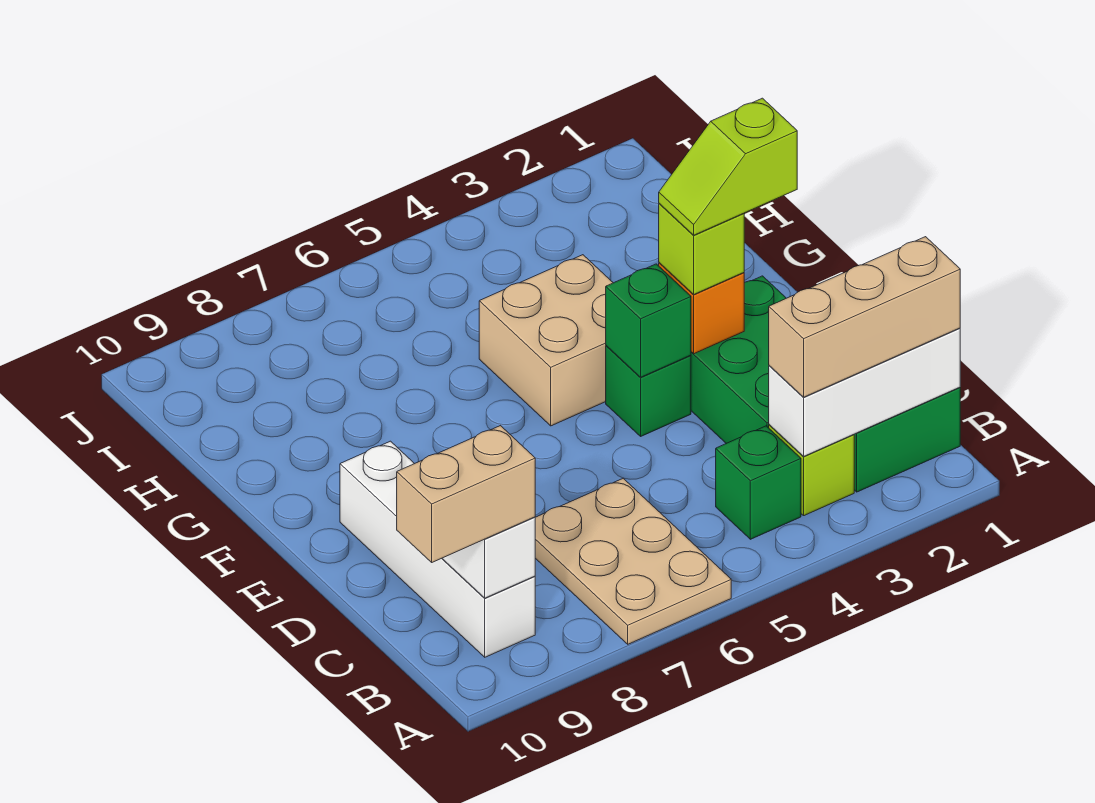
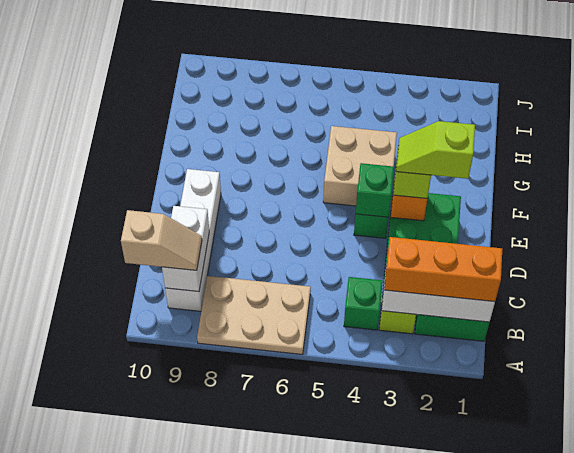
tan plate A6:C7 level 1 -> tan plate A6:B8 level 1
tan brick B1:B3 level 3 -> orange brick B1:B3 level 3
tan brick B9:B10 level 3 -> tan slope B9:B10 level 3 top 10

